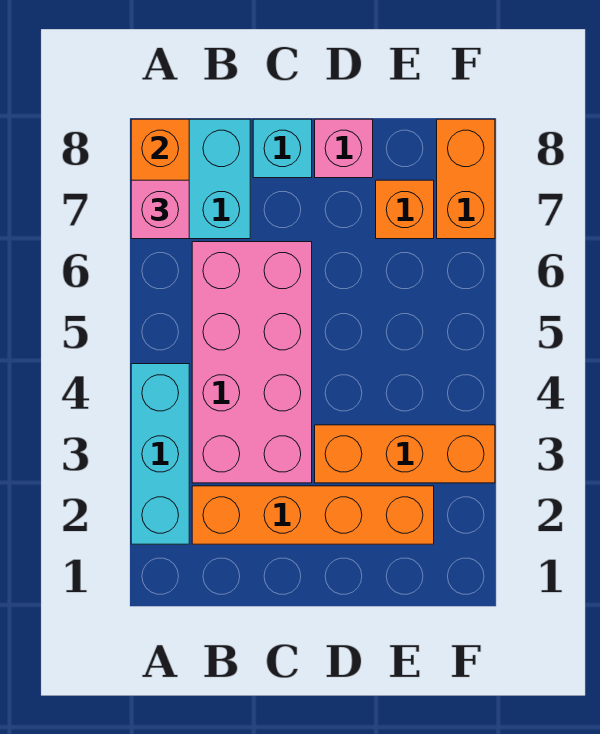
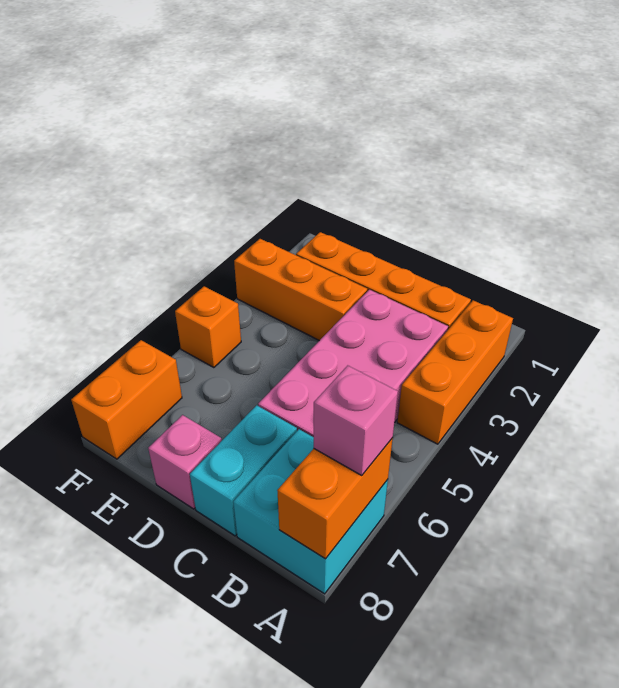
cyan brick A2:A4 level 1 -> orange brick A2:A4 level 1
cyan brick C8 level 1 -> cyan brick C7:C8 level 1
orange brick E7 level 1 -> orange brick F5 level 1

